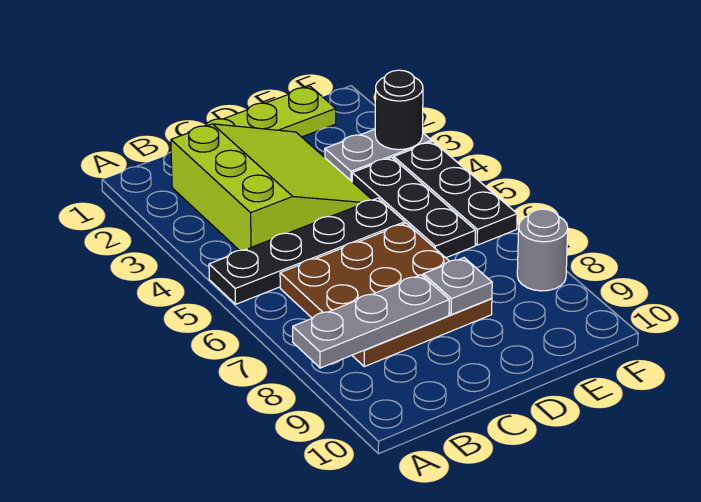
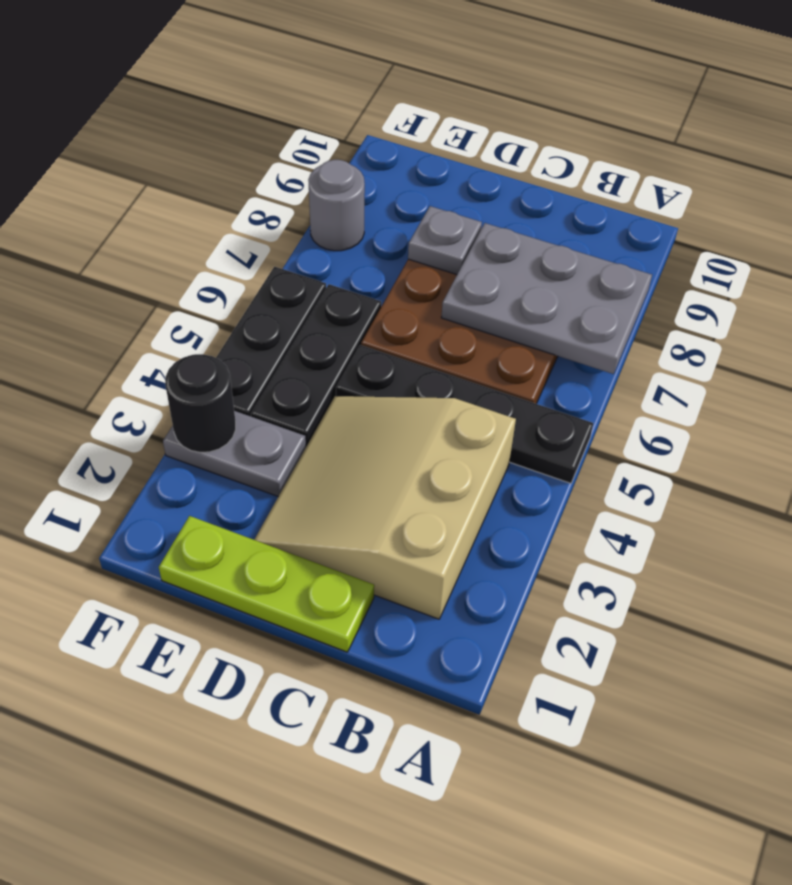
grey plate A8:C8 level 2 -> grey plate A7:C8 level 2
lime slope B2:D4 level 1 top B -> tan slope B2:D4 level 1 top B

